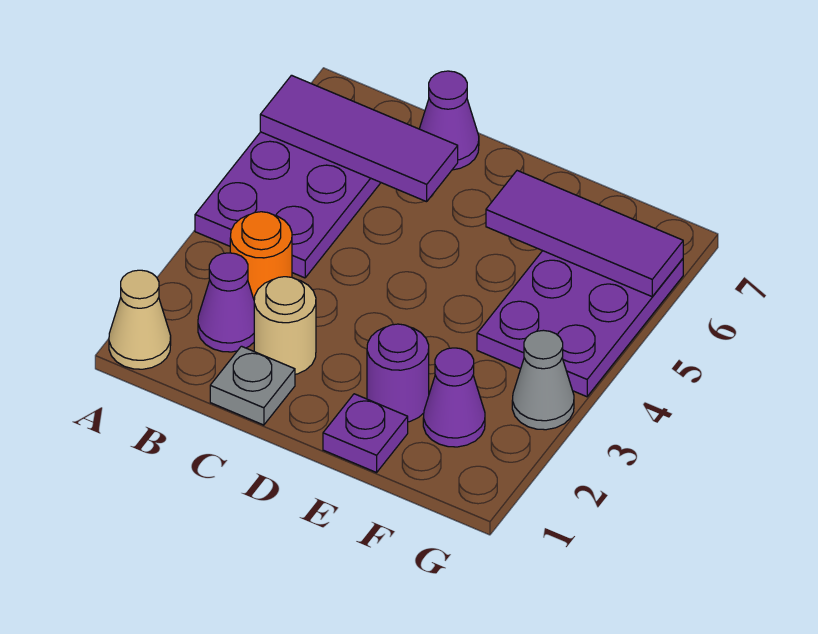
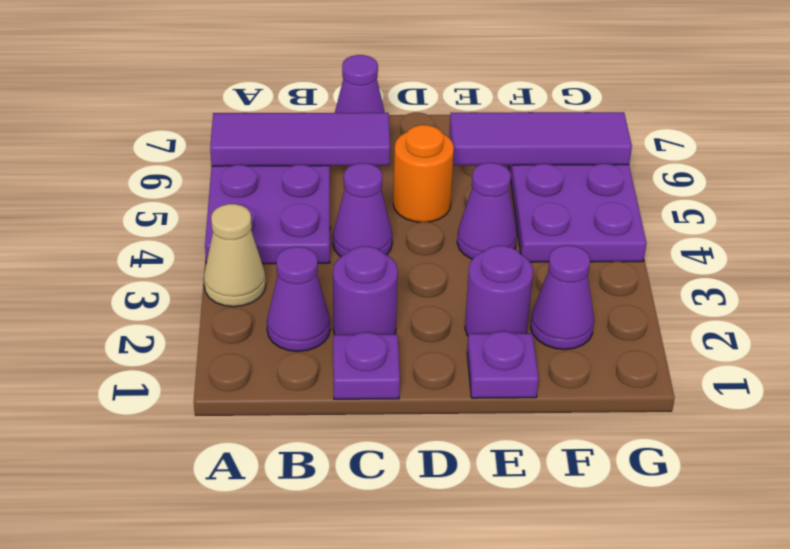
tan cone A1 level 1 -> tan cone A3 level 1
orange round brick B3 level 1 -> orange round brick D5 level 1
grey plate C1 level 1 -> purple plate C1 level 1
tan round brick C2 level 1 -> purple round brick C2 level 1
none -> purple cone C4 level 1
none -> purple cone E4 level 1
grey cone G3 level 1 -> none

